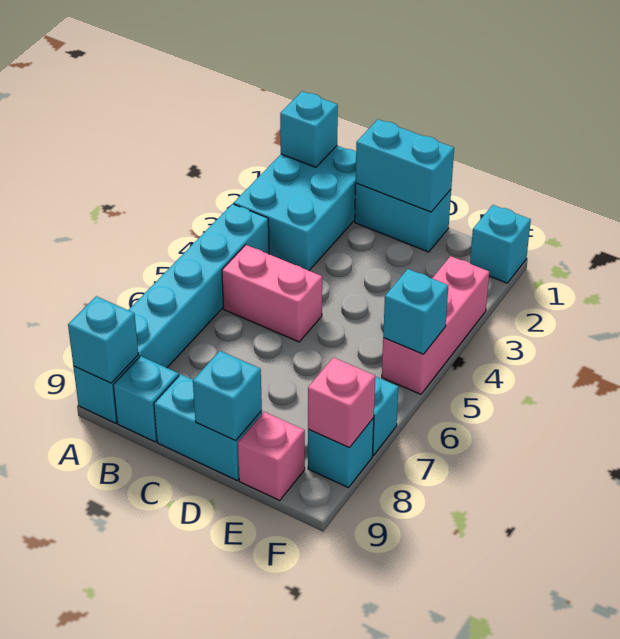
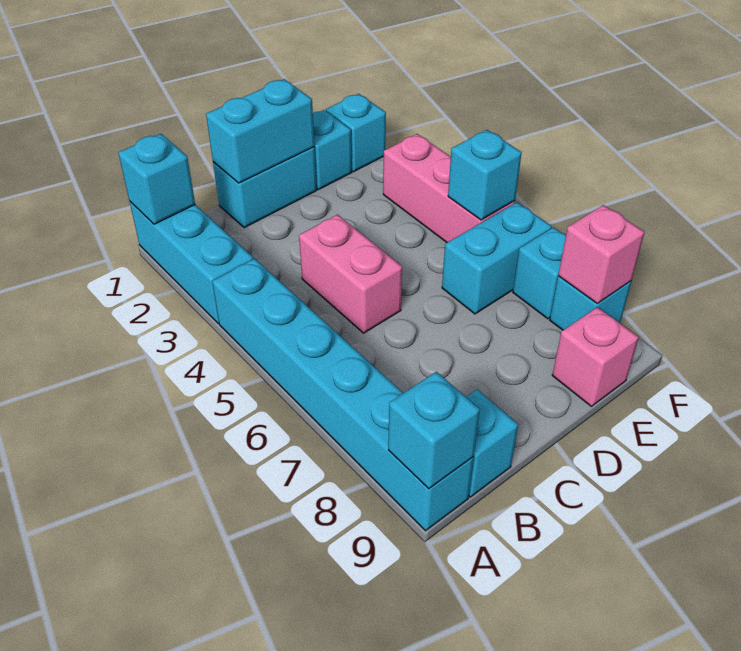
cyan brick A1:B3 level 1 -> cyan brick A1:A3 level 1
pink brick B5:C5 level 1 -> pink brick C4:C5 level 1
cyan brick C9:D9 level 1 -> cyan brick E6:F6 level 1
cyan brick D9 level 2 -> cyan brick E1 level 1

